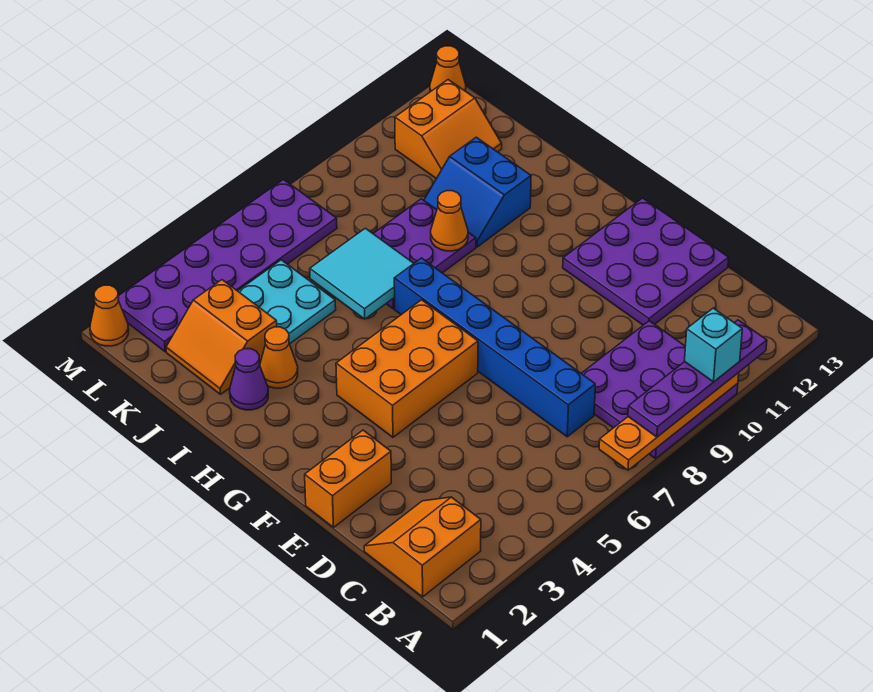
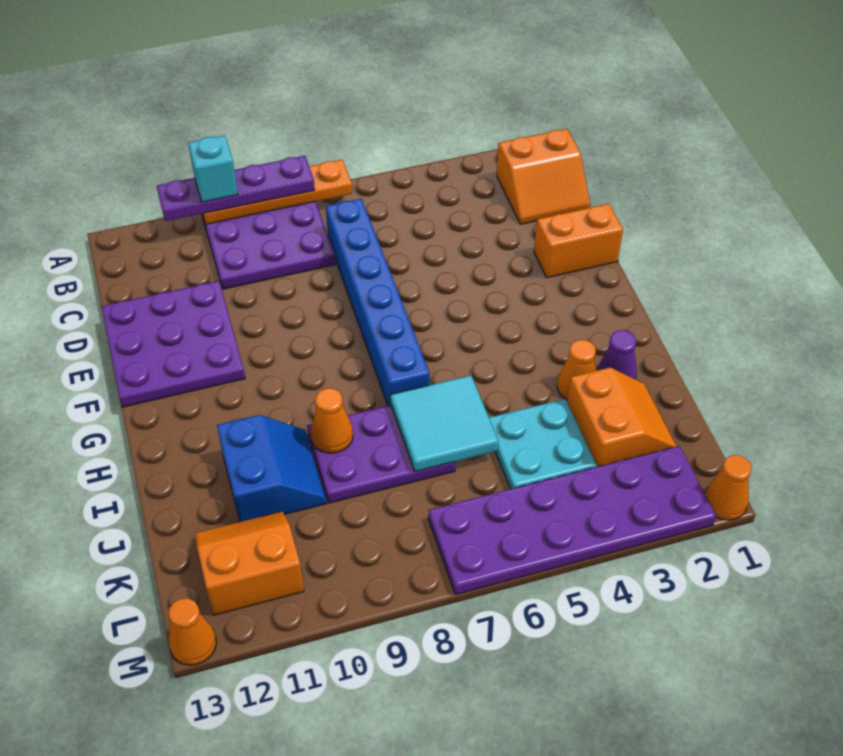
orange brick F4:G6 level 1 -> none

